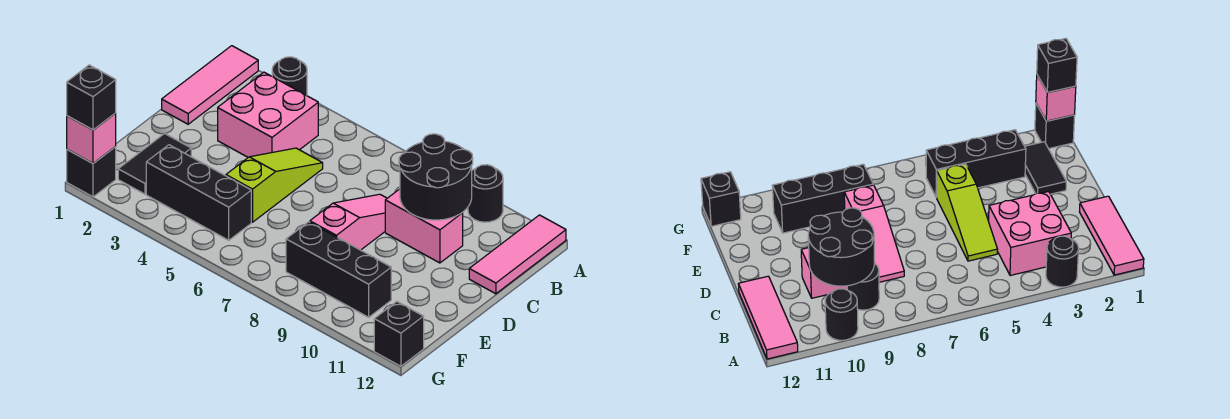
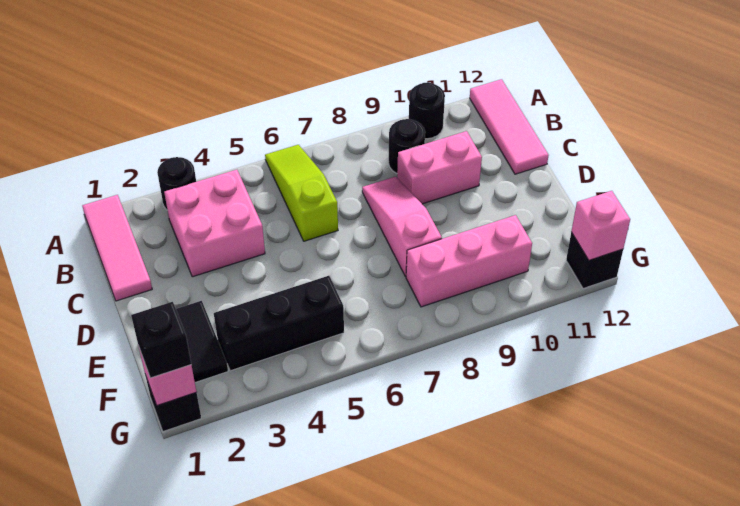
black round brick B9:C10 level 2 -> none
lime slope C5:E5 level 1 top E -> lime slope A6:C6 level 1 top C
black brick F8:F10 level 1 -> pink brick F8:F10 level 1
none -> pink brick G12 level 2

